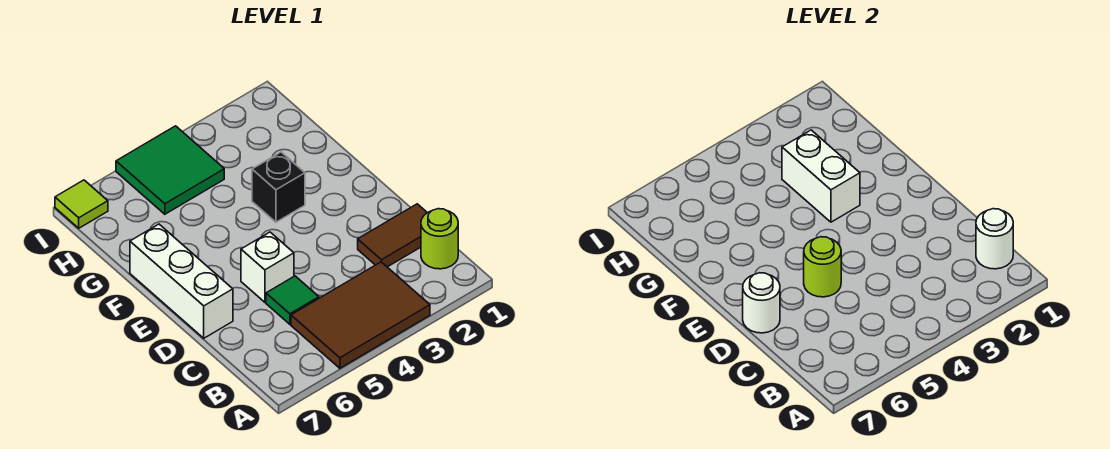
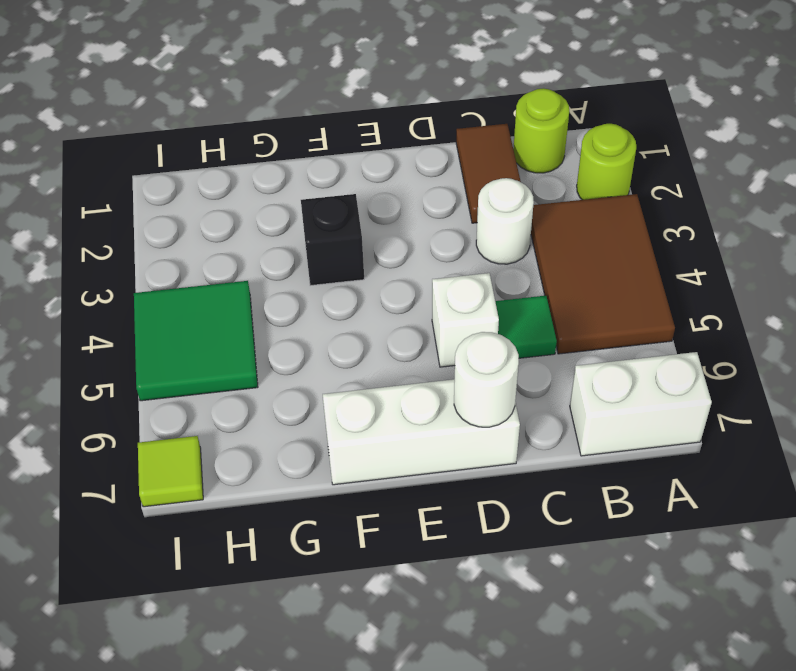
white round brick B1 level 2 -> white round brick C3 level 1
lime round brick D5 level 2 -> lime round brick A2 level 1
white brick F3:G3 level 2 -> white brick A7:B7 level 1

